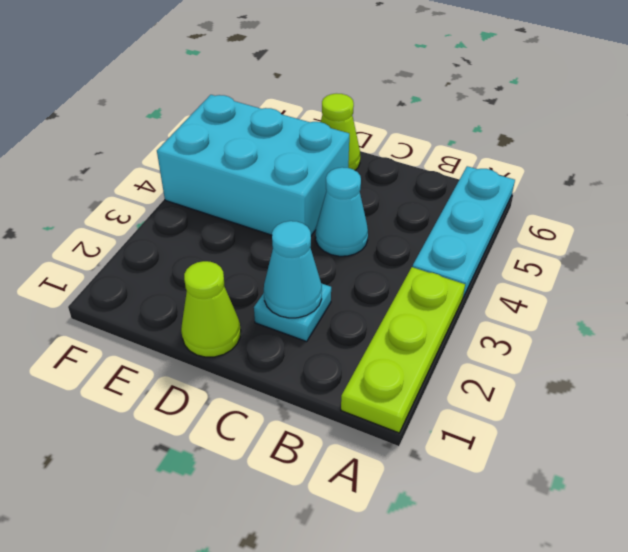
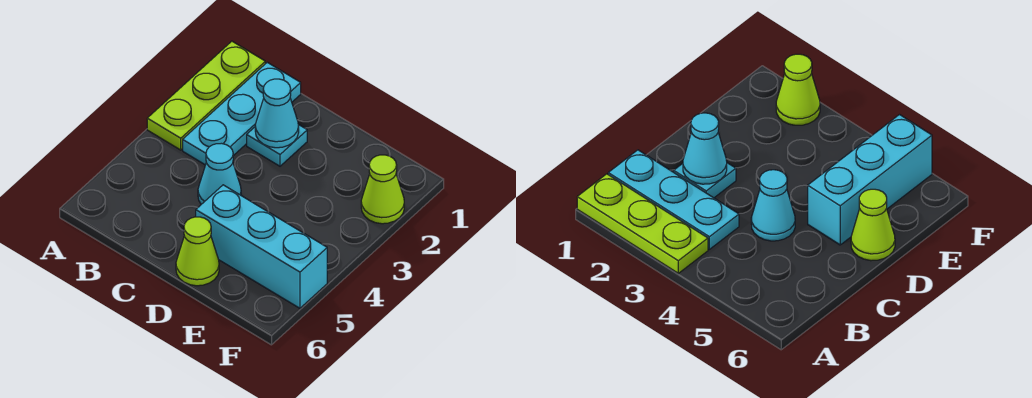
cyan plate A4:A6 level 1 -> cyan plate B1:B3 level 1
lime cone D1 level 1 -> lime cone F2 level 1
cyan brick D4:F5 level 1 -> cyan brick D5:F5 level 1

